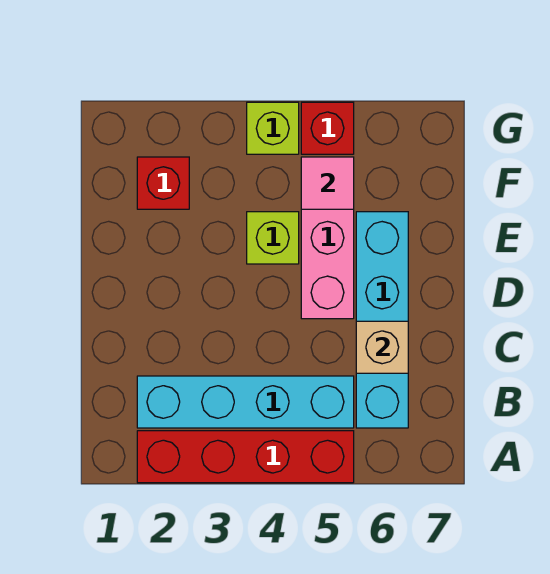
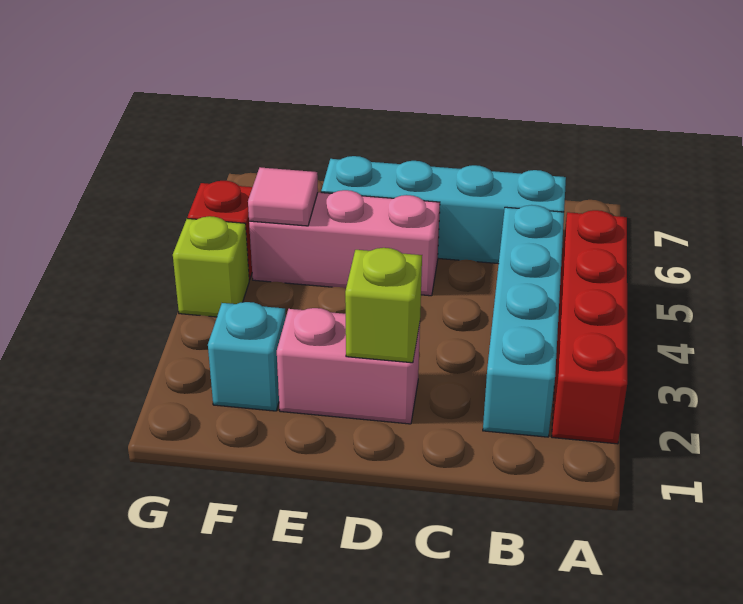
tan brick C6 level 2 -> none
none -> pink brick D2:E2 level 1
lime brick E4 level 1 -> lime brick D2 level 2
red brick F2 level 1 -> cyan brick F2 level 1

